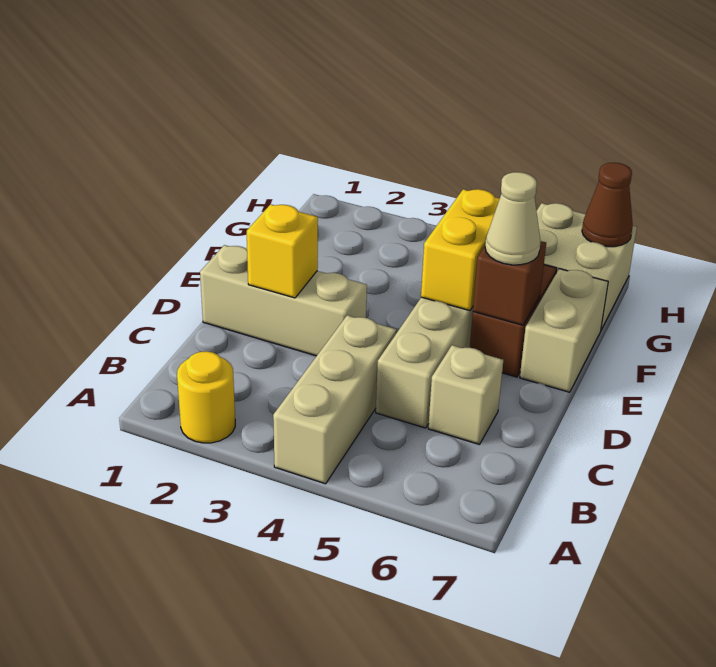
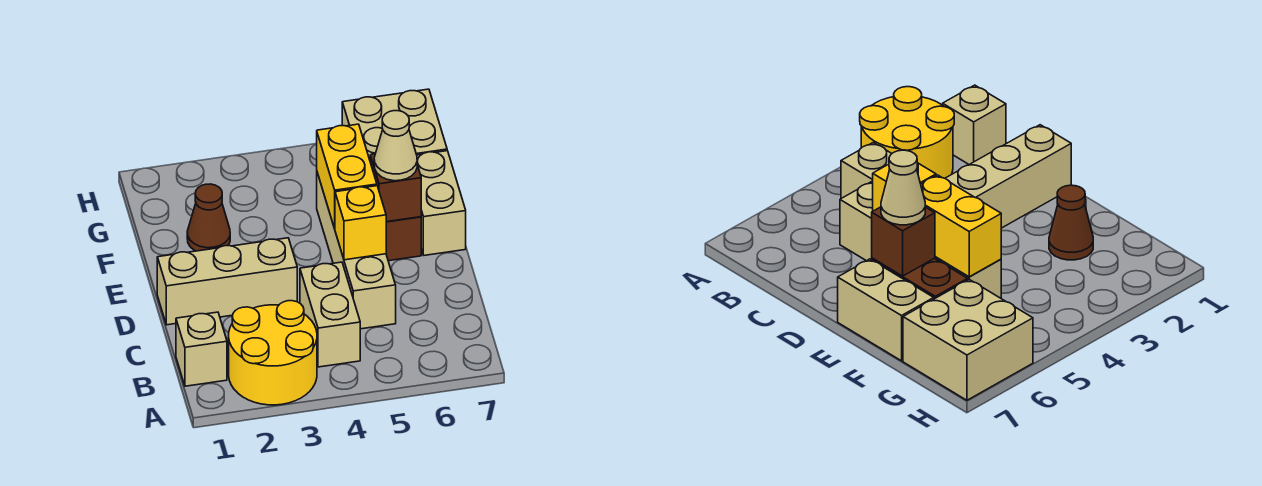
yellow round brick A2 level 1 -> yellow round brick A2:B3 level 1
tan brick A4:C4 level 1 -> tan brick B4:C4 level 1
tan brick C6 level 1 -> tan brick B1 level 1
yellow brick D2 level 2 -> yellow brick D5 level 2
brown cone H7 level 2 -> brown cone F2 level 1

